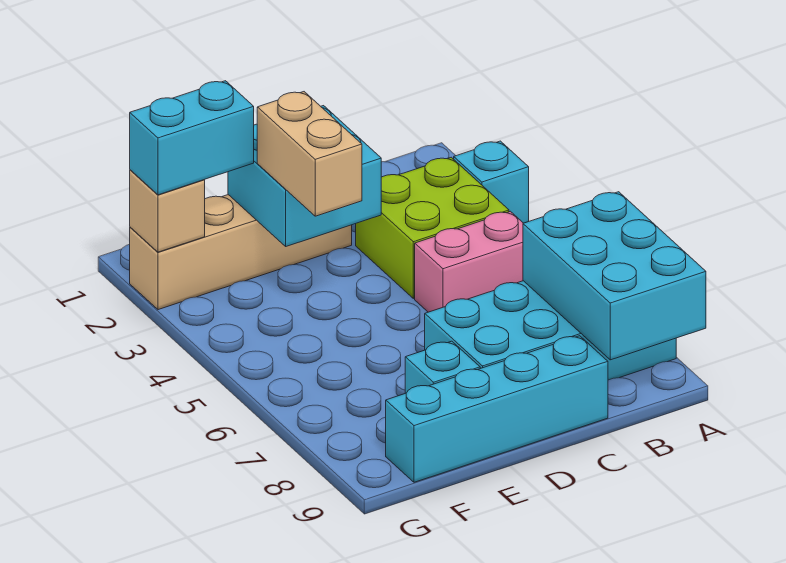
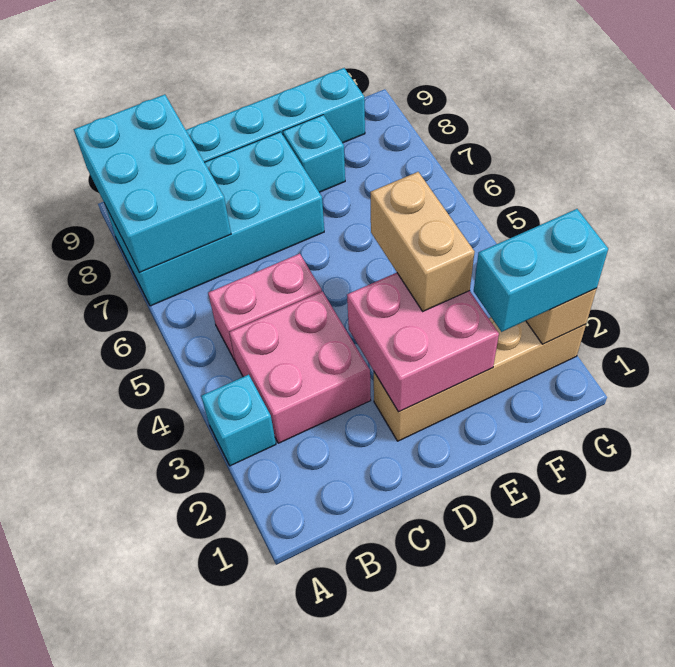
lime brick B3:C4 level 1 -> pink brick B3:C4 level 1
cyan brick D2:E3 level 2 -> pink brick D2:E3 level 2

